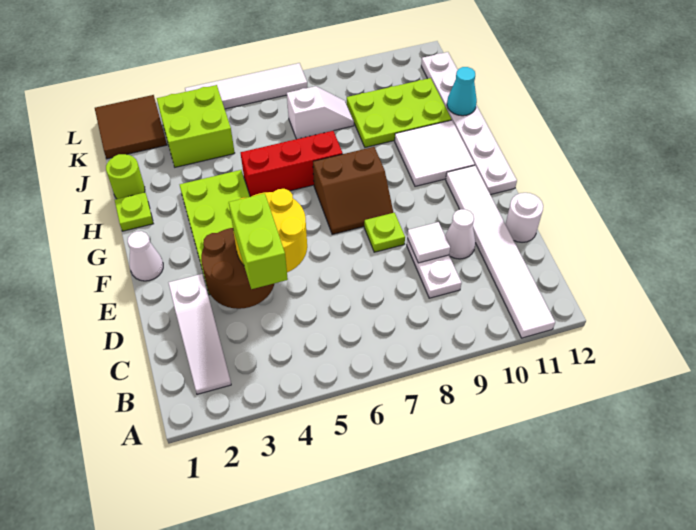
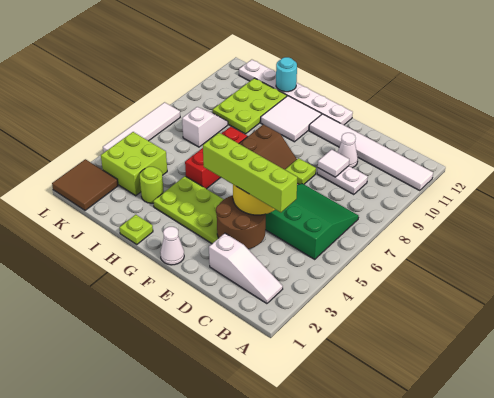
none -> green slope B5:D7 level 1 top 5
lime brick C4:D4 level 4 -> lime brick C4:F4 level 4
white round brick D12 level 1 -> none
lime round brick I1 level 1 -> lime round brick I3 level 1
cyan cone I12 level 2 -> cyan round brick I12 level 2

